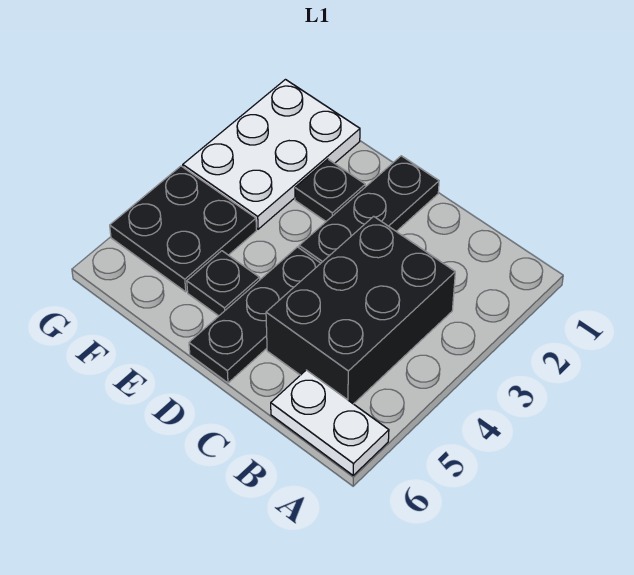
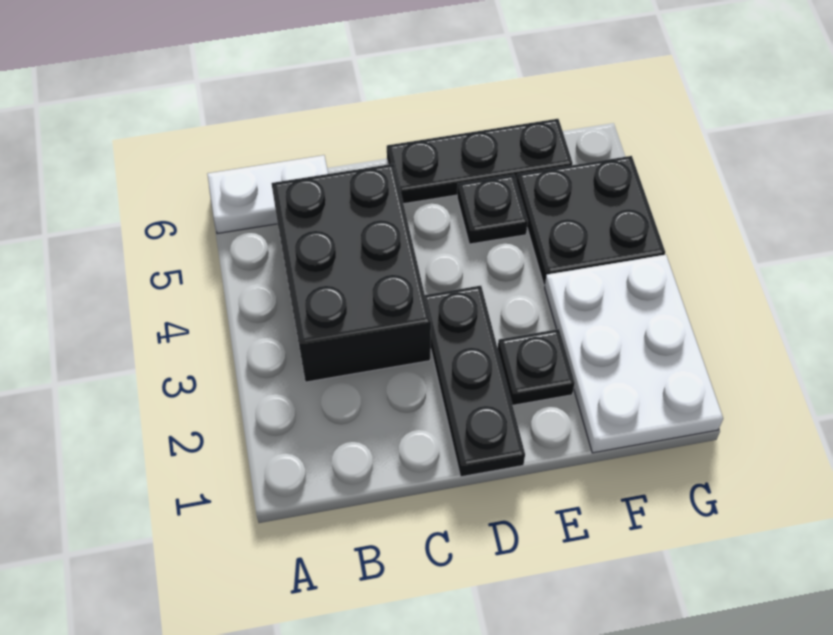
black plate D4:D6 level 1 -> black plate D6:F6 level 1

